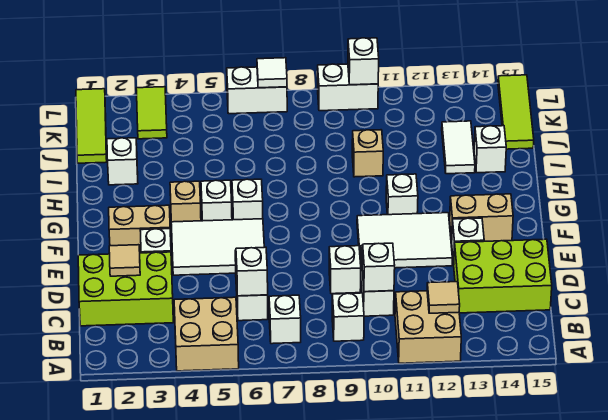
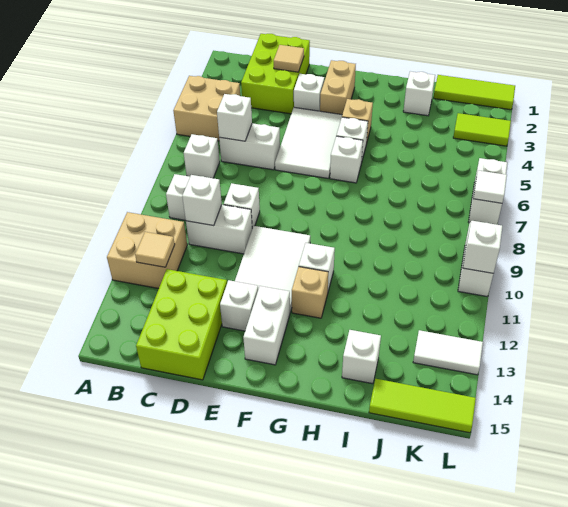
tan brick F13:F14 level 1 -> white brick F13:F14 level 1
tan brick I10 level 1 -> tan brick G12 level 1
white tile I13:J13 level 1 -> white tile K13:L13 level 1

